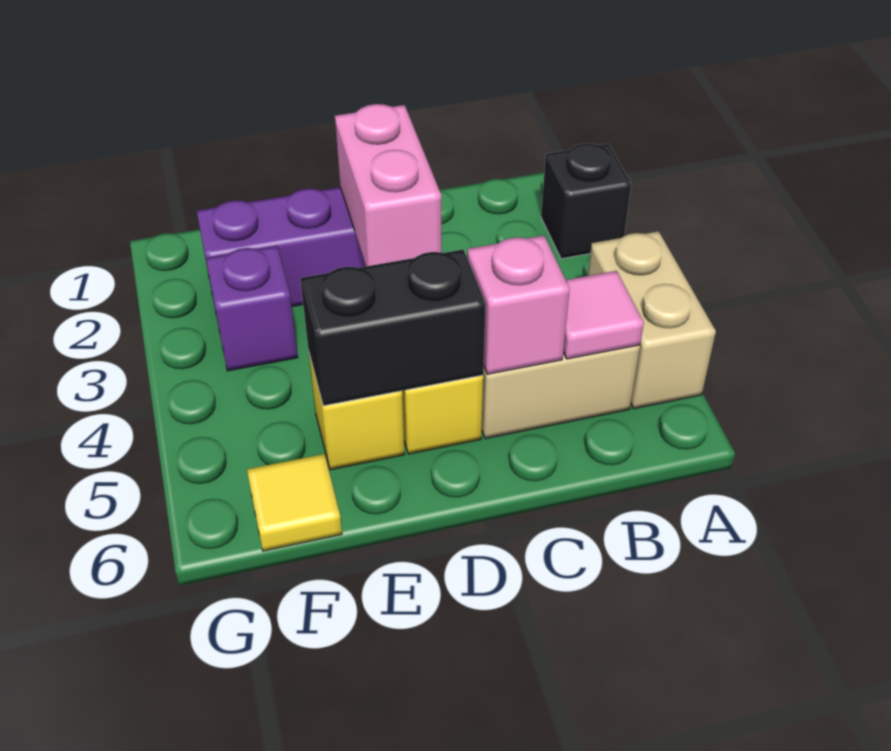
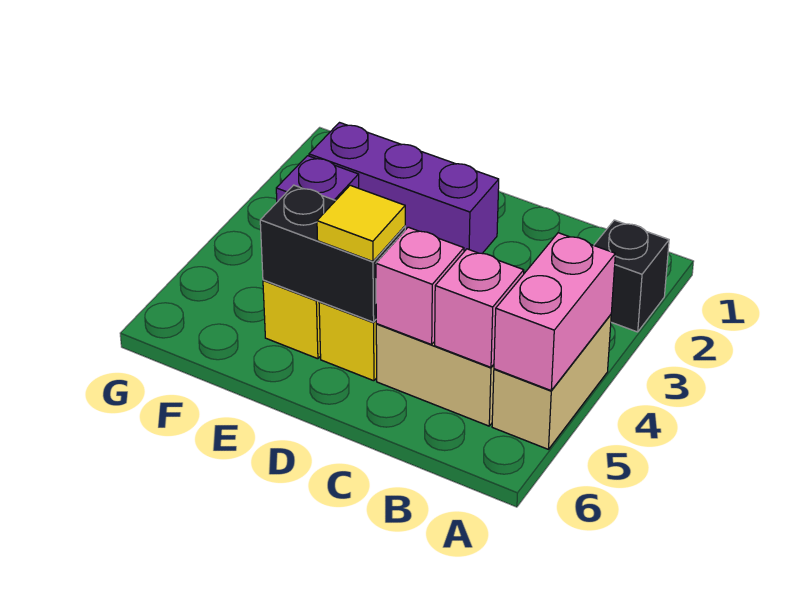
pink tile B5 level 2 -> pink brick B5 level 2
pink brick D2:D3 level 2 -> pink brick A4:A5 level 2
yellow tile F6 level 1 -> yellow tile D5 level 3

